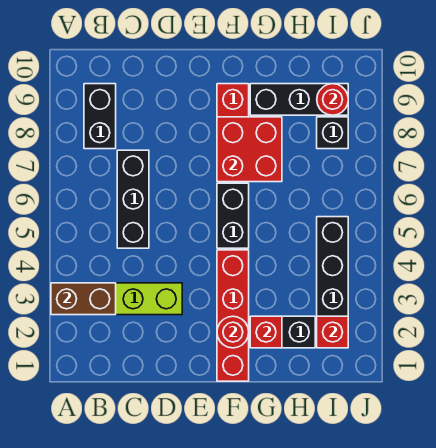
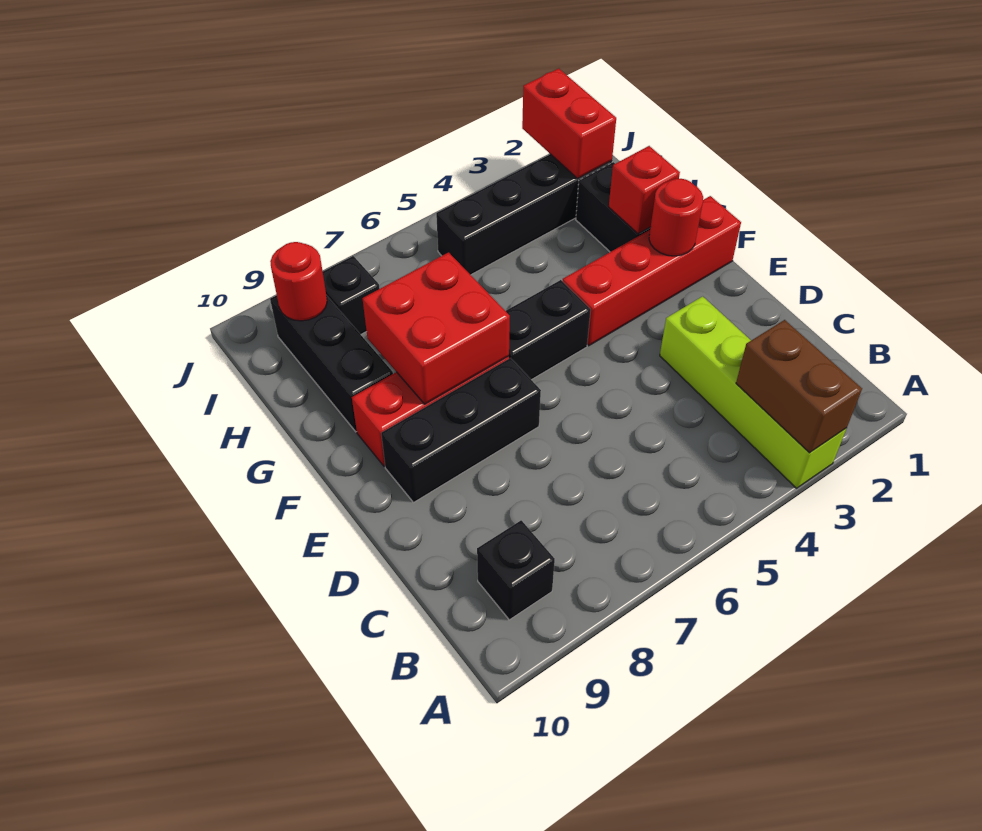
black brick B8:B9 level 1 -> black brick B9 level 1
black brick C5:C7 level 1 -> black brick E7:E9 level 1
red brick I2 level 2 -> red brick I2:J2 level 2

